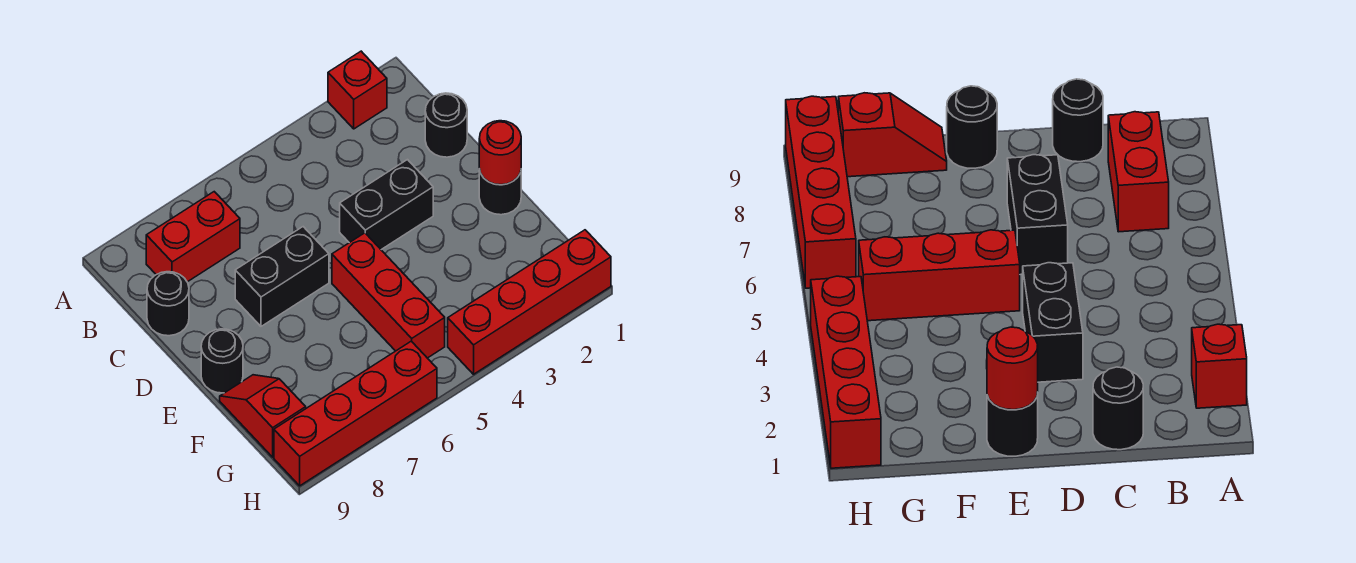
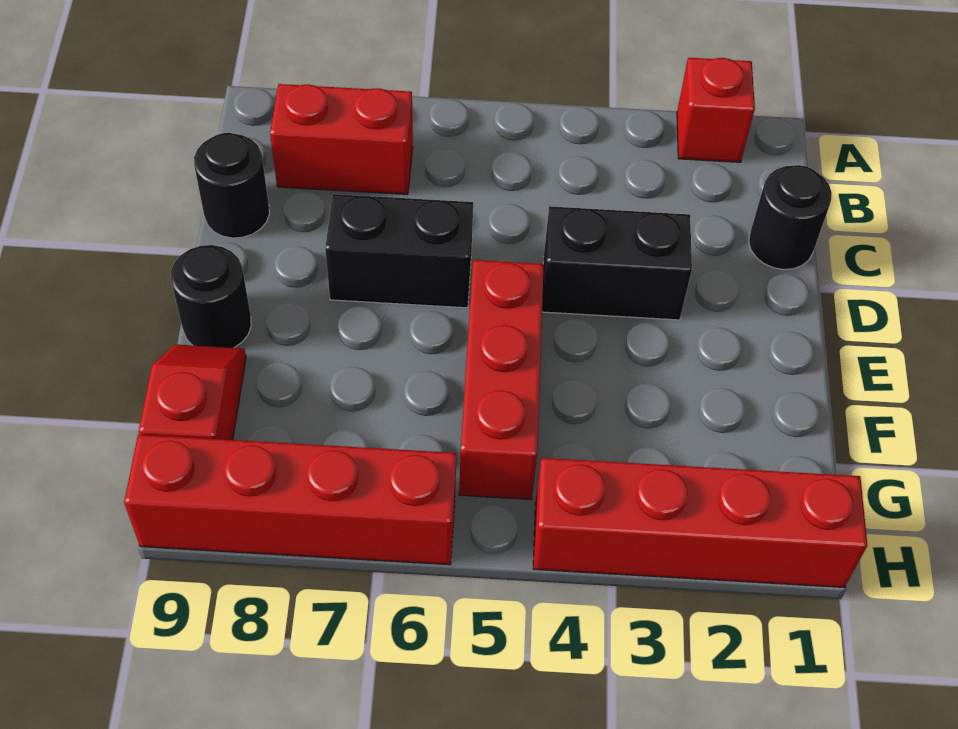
black round brick E1 level 1 -> none
red round brick E1 level 2 -> none

